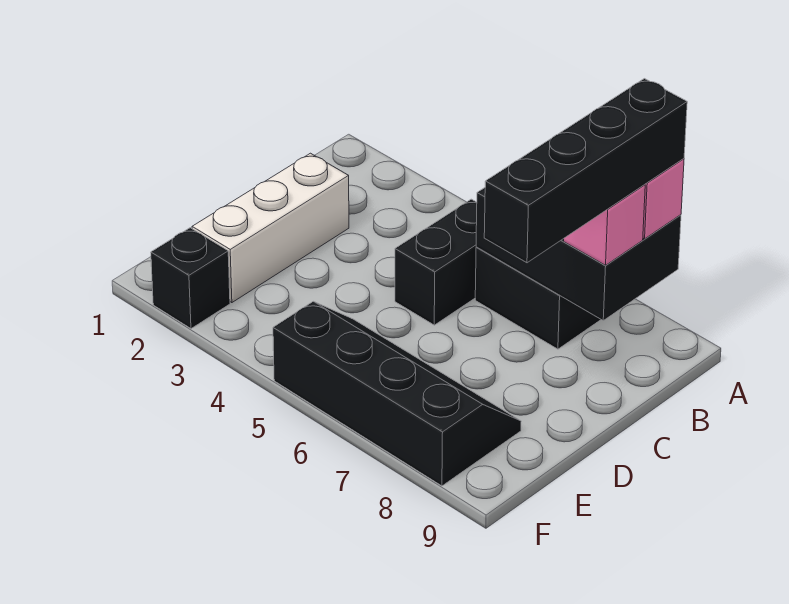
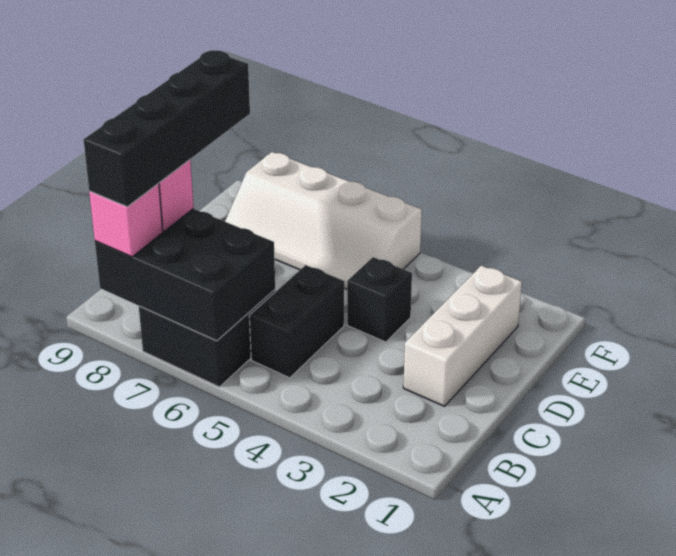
black slope E5:F8 level 1 top F -> white slope E5:F8 level 1 top F
black brick F2 level 1 -> black brick D4 level 1

